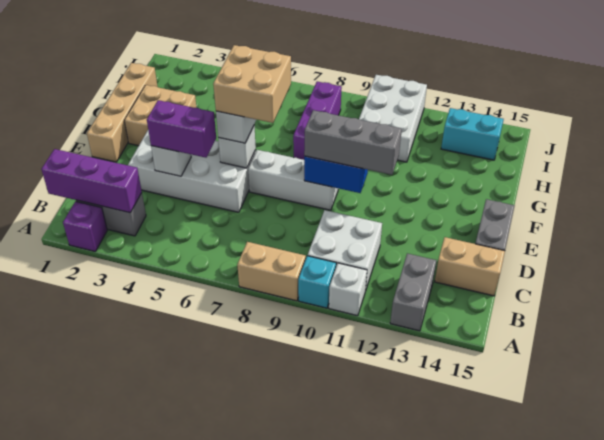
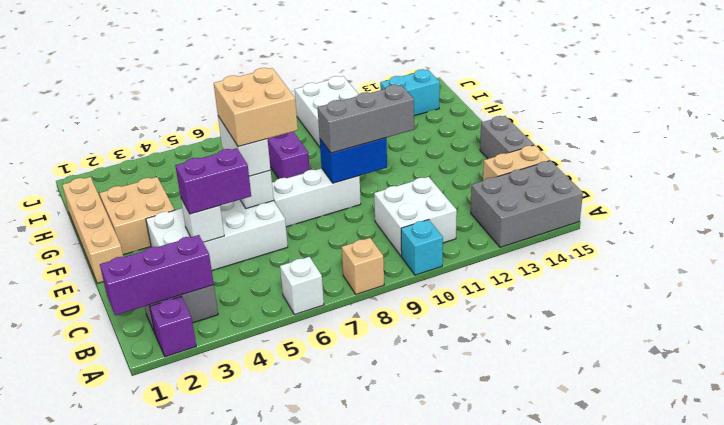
tan brick A8:A9 level 1 -> tan brick A8 level 1
white brick A11 level 1 -> white brick A6 level 1
grey brick A13:B13 level 1 -> grey brick A13:B15 level 1

